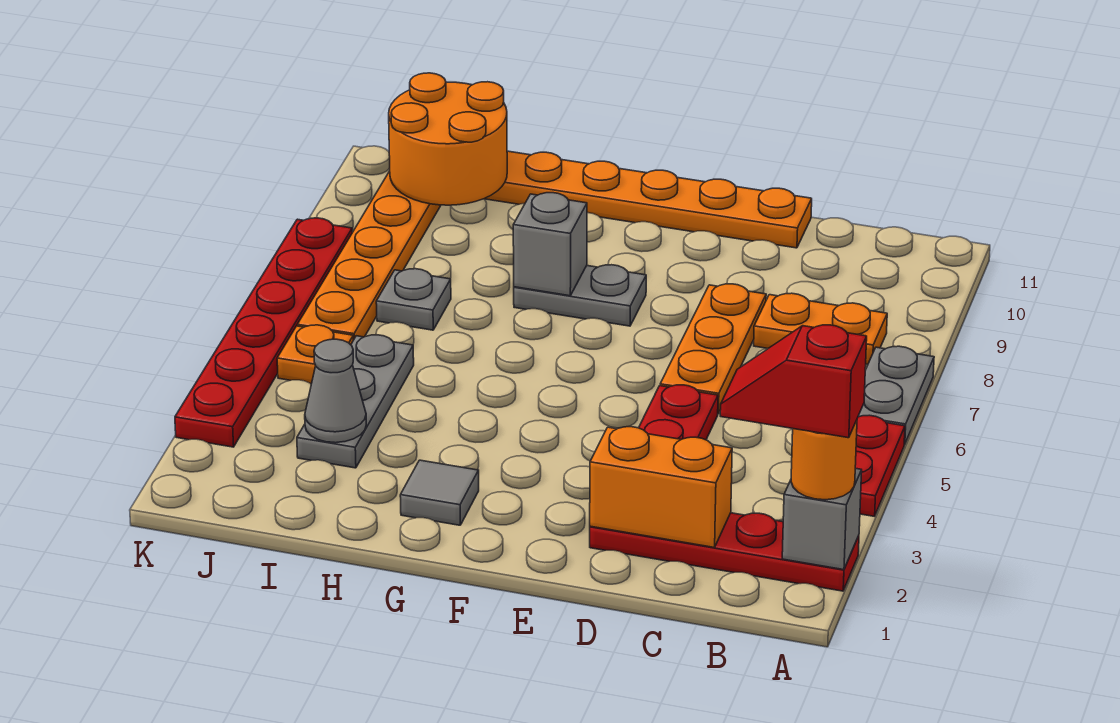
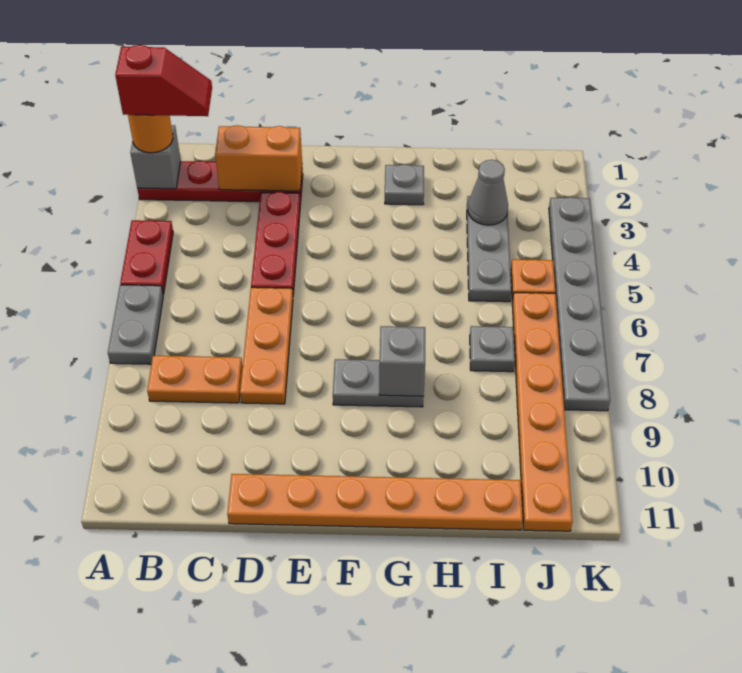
grey tile G2 level 1 -> grey plate G2 level 1
orange round brick I10:J11 level 2 -> none
red plate K3:K8 level 1 -> grey plate K3:K8 level 1

